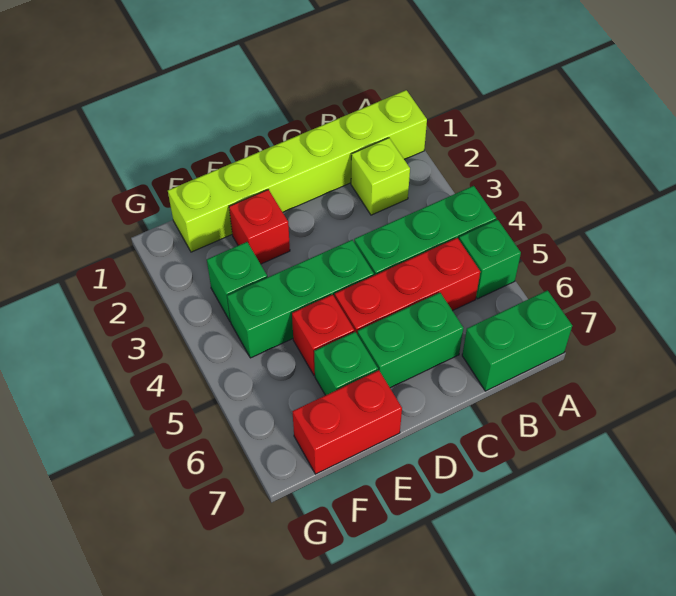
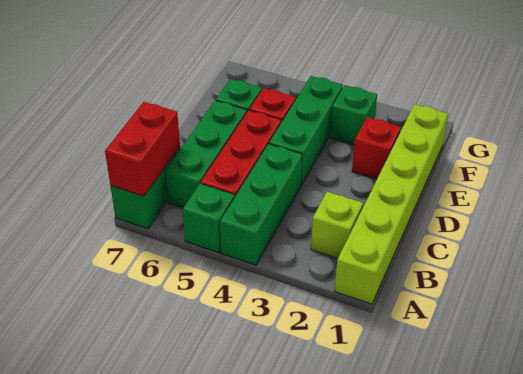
green brick C6:D6 level 1 -> green brick B6:D6 level 1
red brick E7:F7 level 1 -> red brick A7:B7 level 2

